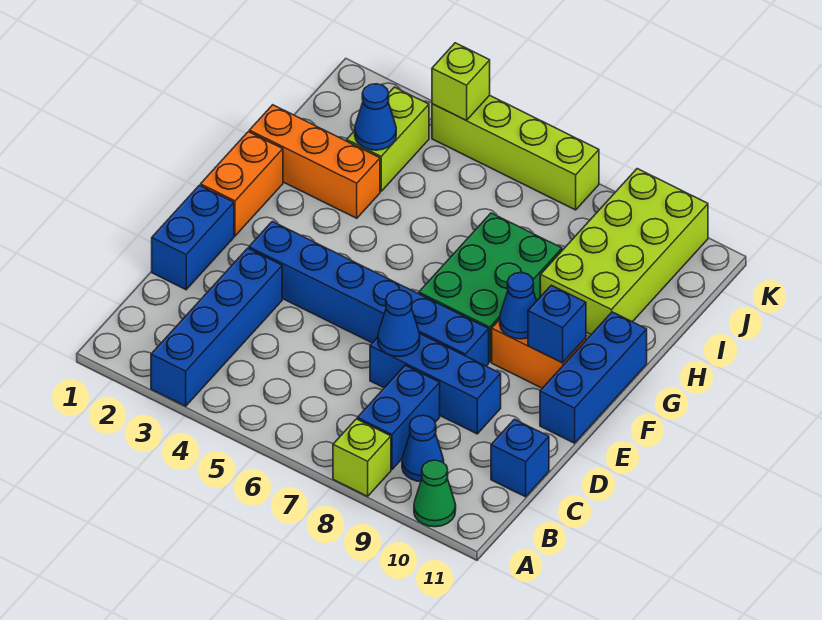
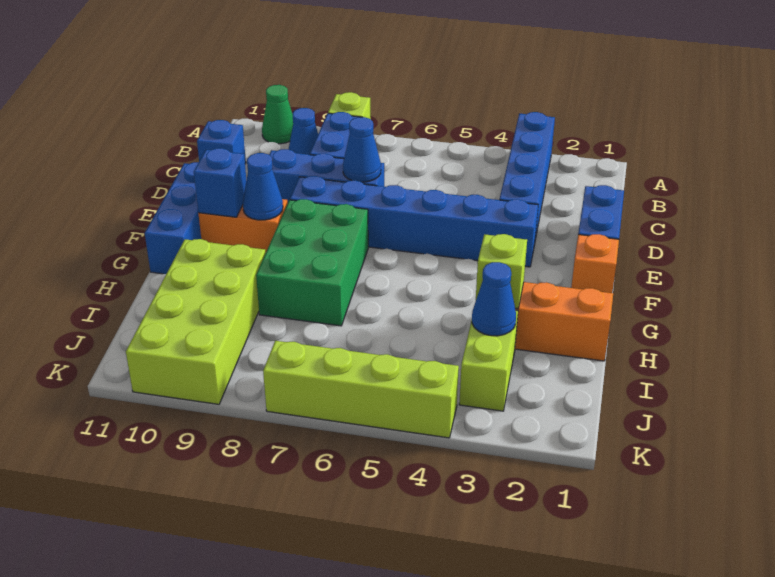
orange brick F1:G1 level 1 -> orange brick F1 level 1
lime brick K4 level 2 -> lime brick H3 level 2

